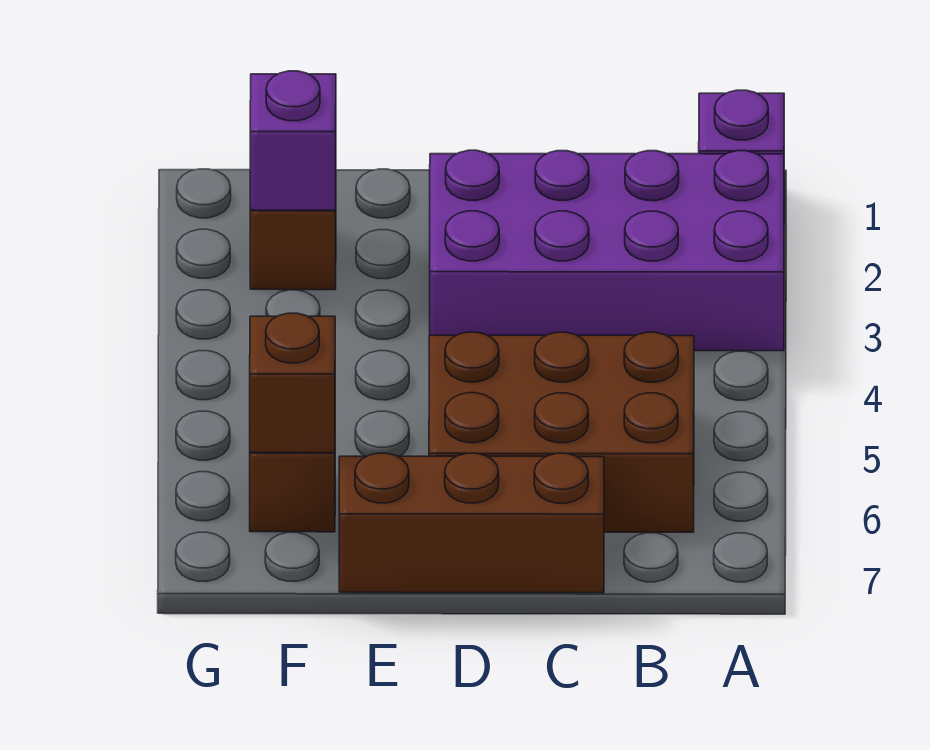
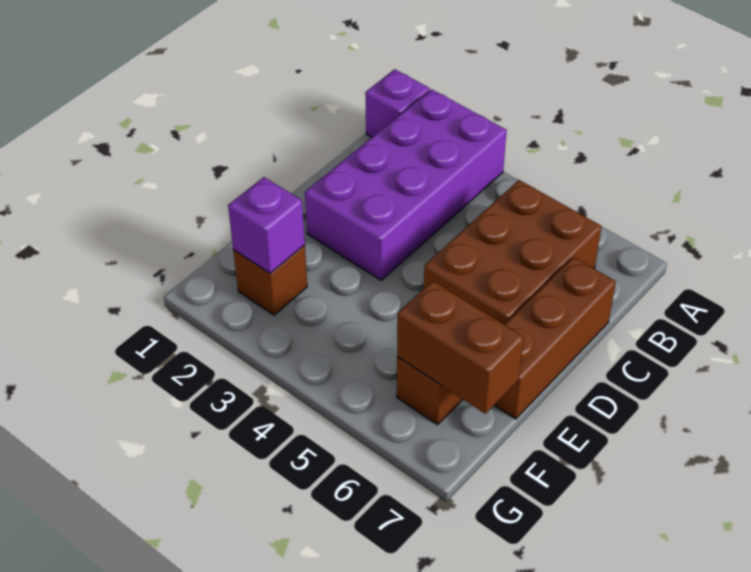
brown brick F6 level 2 -> brown brick F6:F7 level 2

